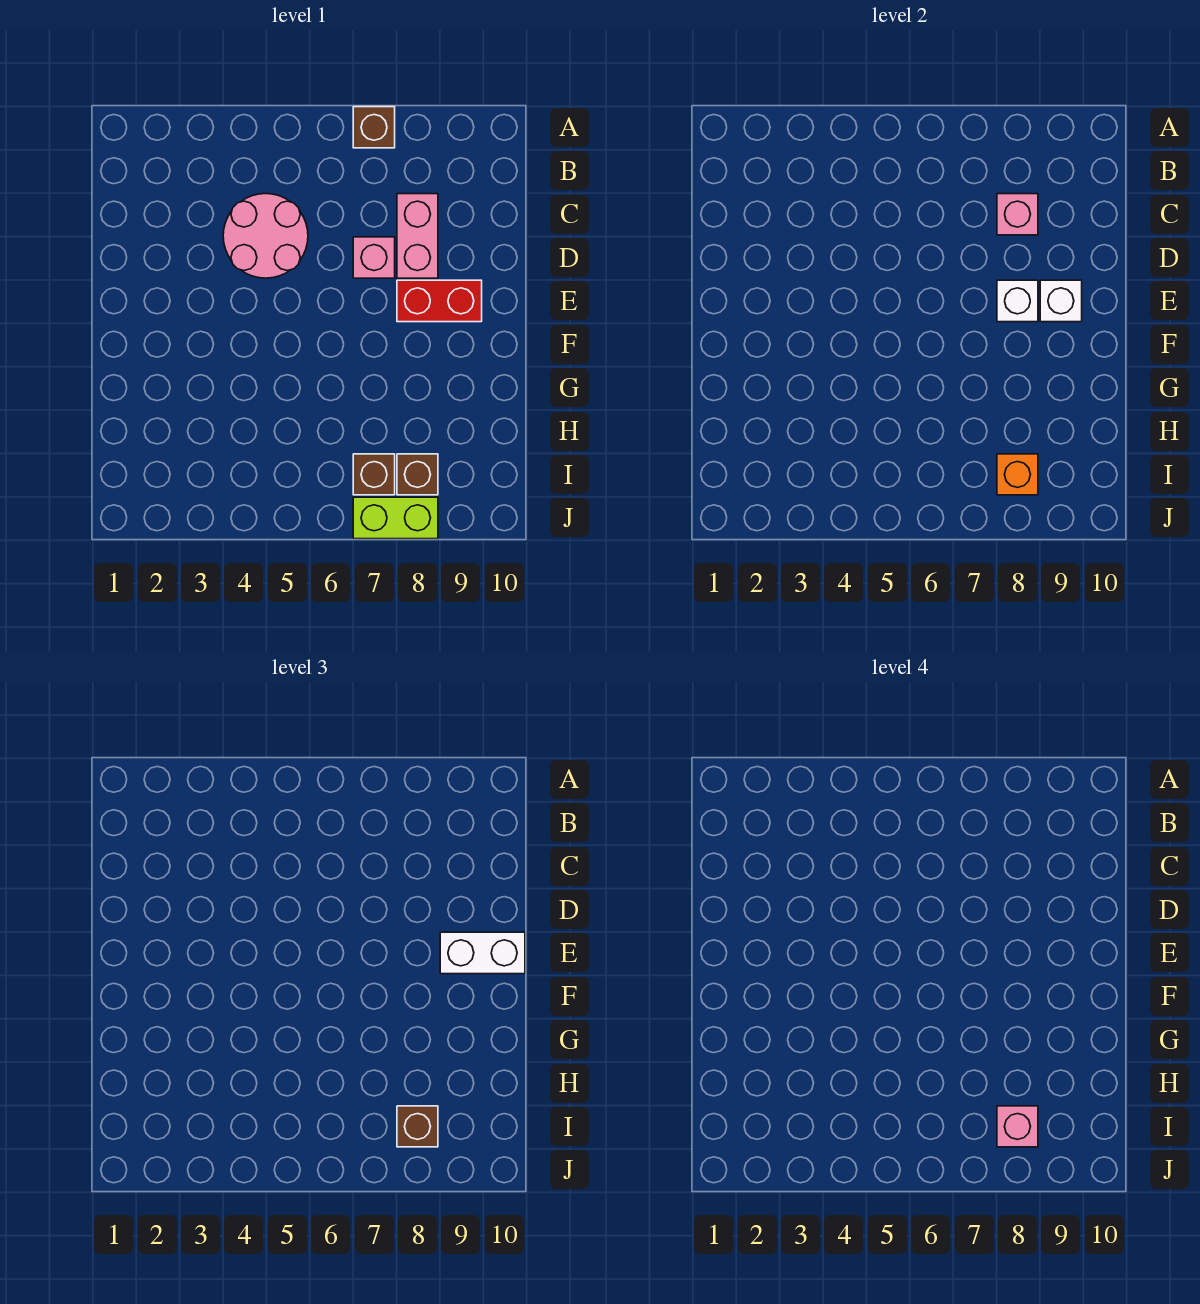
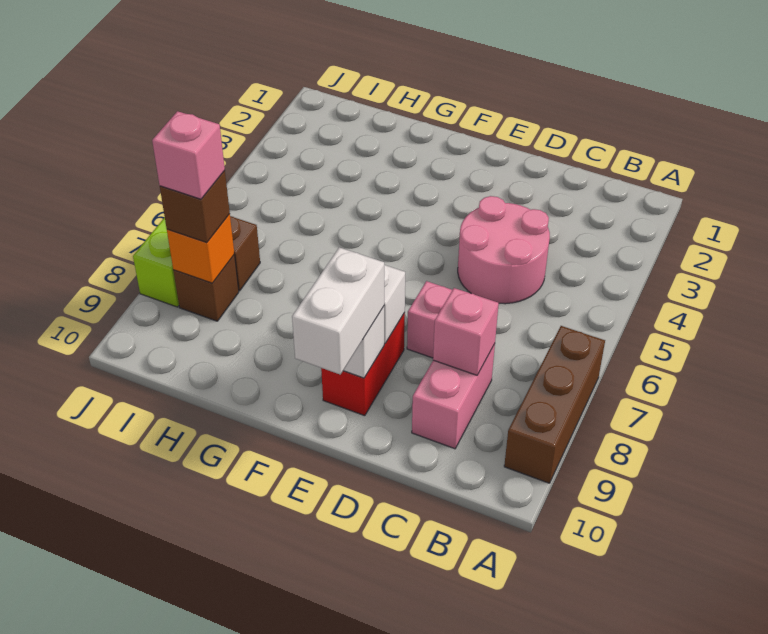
brown brick A7 level 1 -> brown brick A7:A9 level 1
pink brick C8:D8 level 1 -> pink brick C8:C9 level 1

